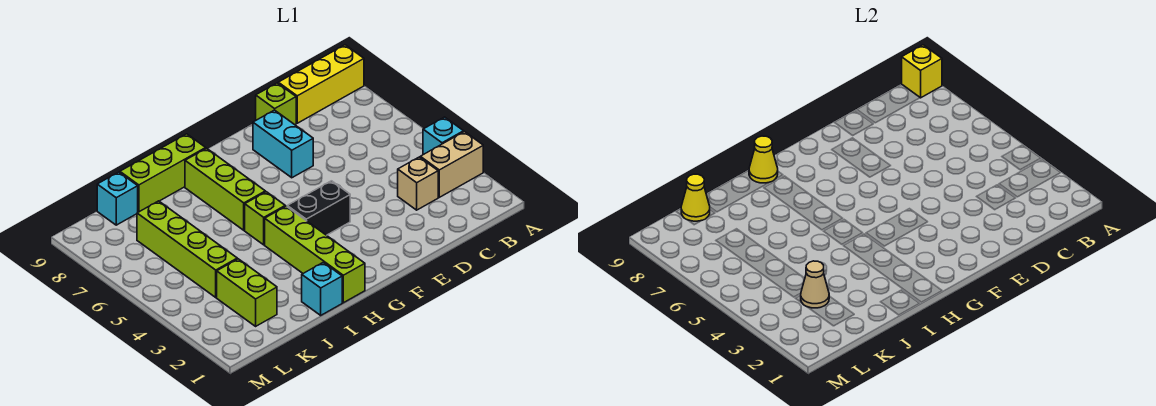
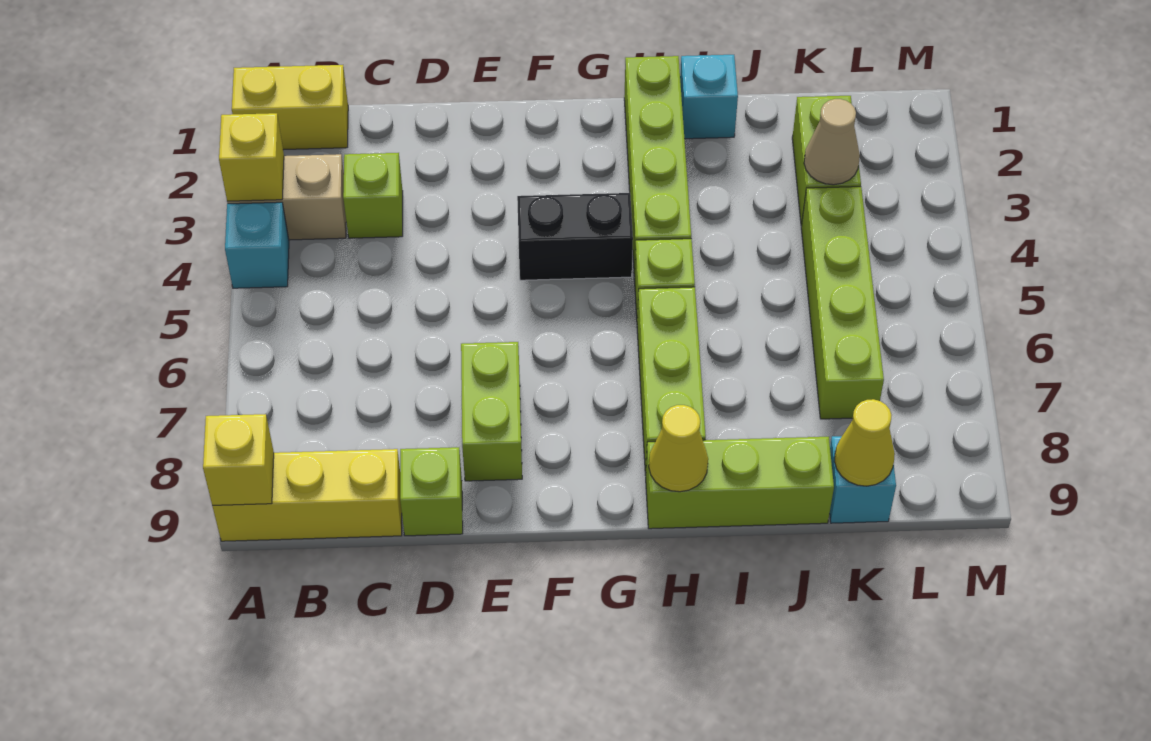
none -> yellow brick A1:B1 level 1
none -> yellow brick A3 level 2
tan brick C3 level 1 -> lime brick C3 level 1
cyan brick E7:E8 level 1 -> lime brick E7:E8 level 1

